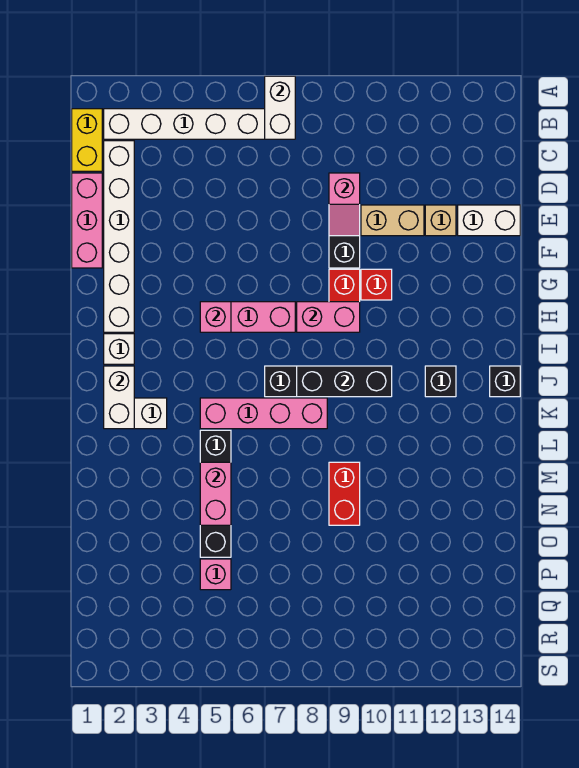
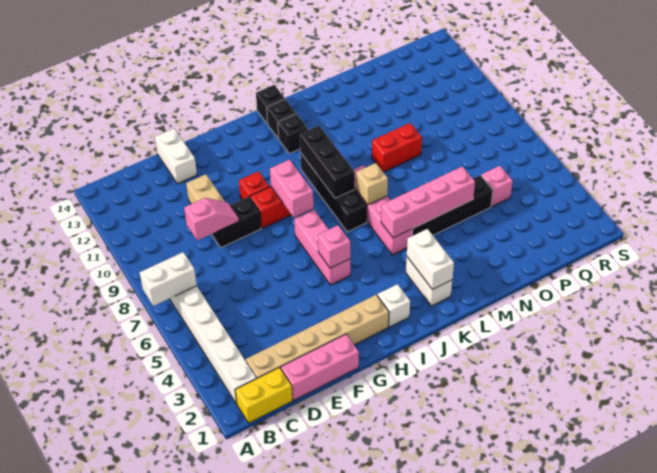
white brick C2:H2 level 1 -> tan brick C2:H2 level 1
tan brick E12 level 1 -> tan brick K7 level 2
white brick J2:K2 level 2 -> white brick K2:K3 level 2
none -> black brick J13 level 1
pink brick M5:N5 level 2 -> pink brick K5:N5 level 2

